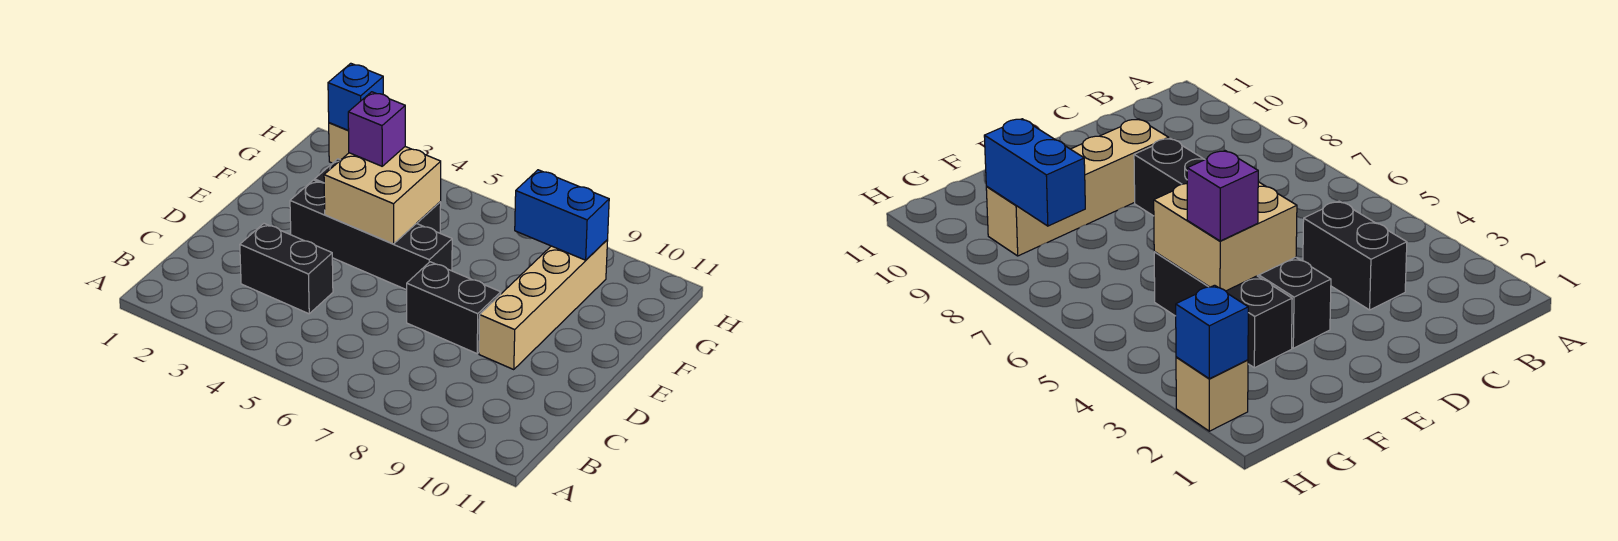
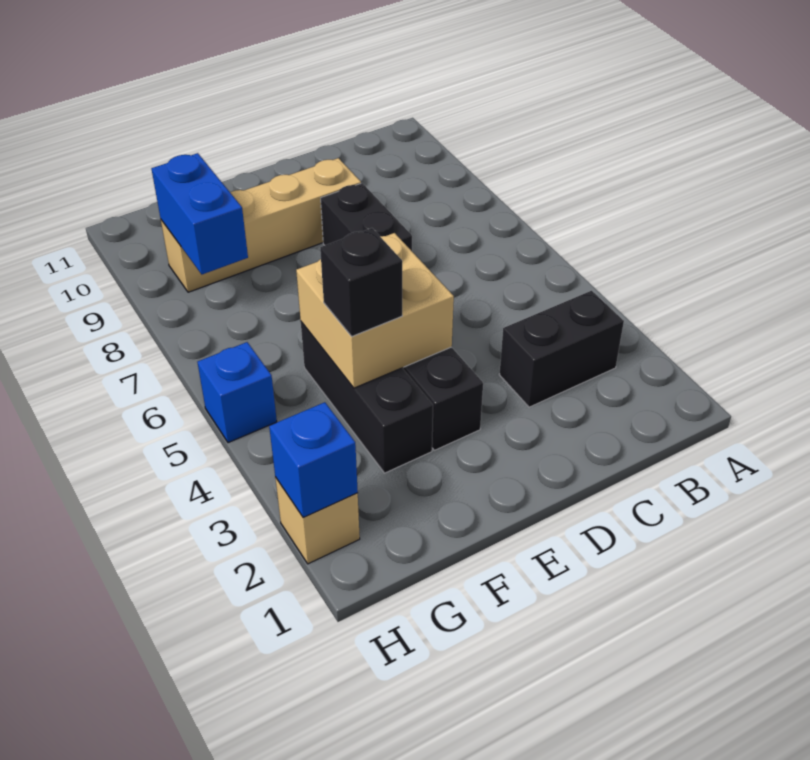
black brick C3:C4 level 1 -> black brick B3:C3 level 1
purple brick F4 level 3 -> black brick F4 level 3
none -> blue brick H5 level 1

